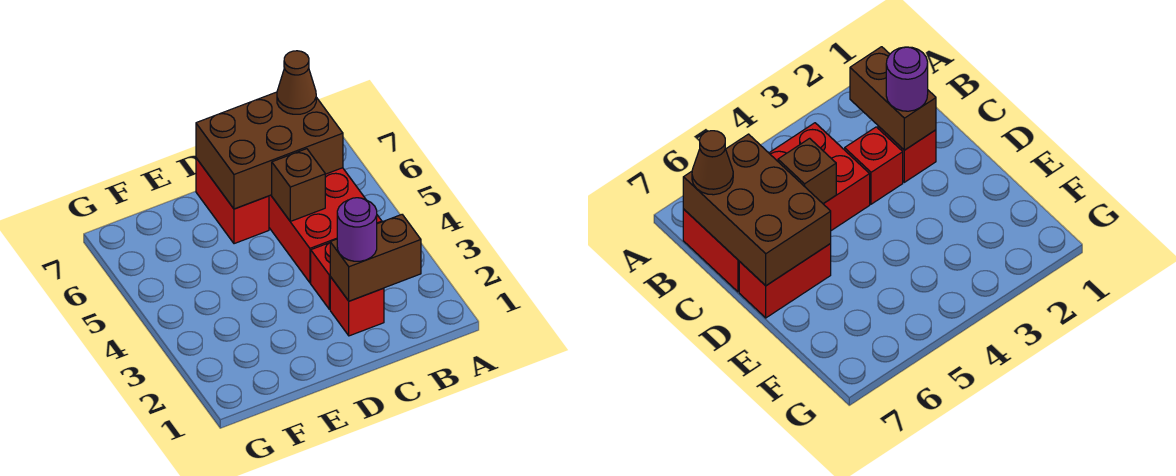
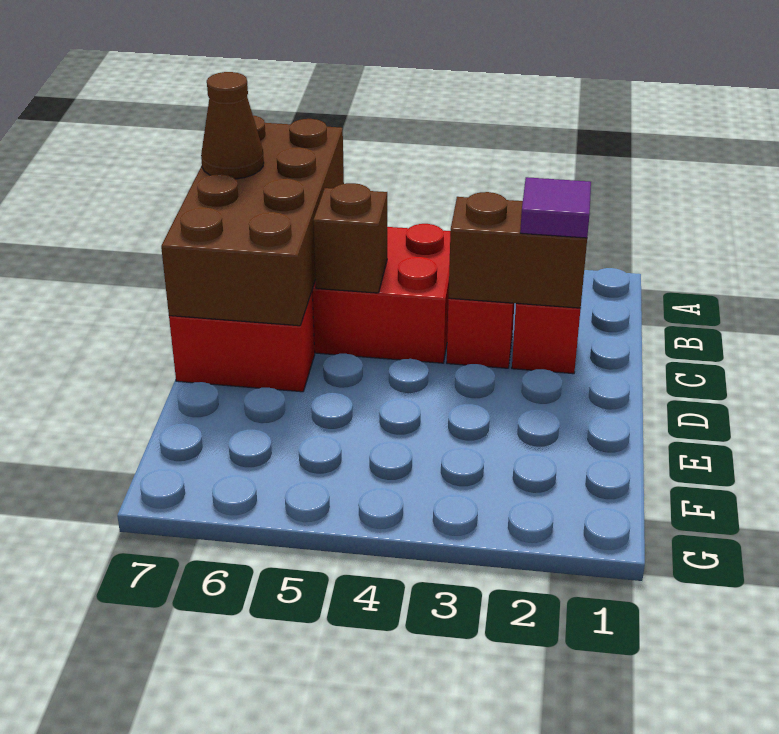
brown brick B2:C2 level 2 -> brown brick C2:C3 level 2
brown brick B6:D7 level 2 -> brown brick A6:D7 level 2
purple round brick C2 level 3 -> purple tile C2 level 3

